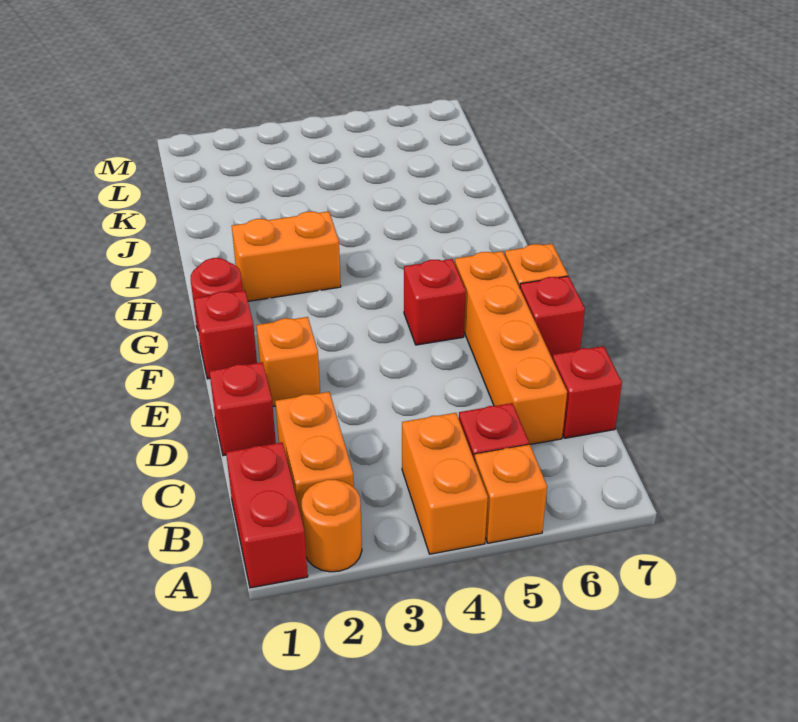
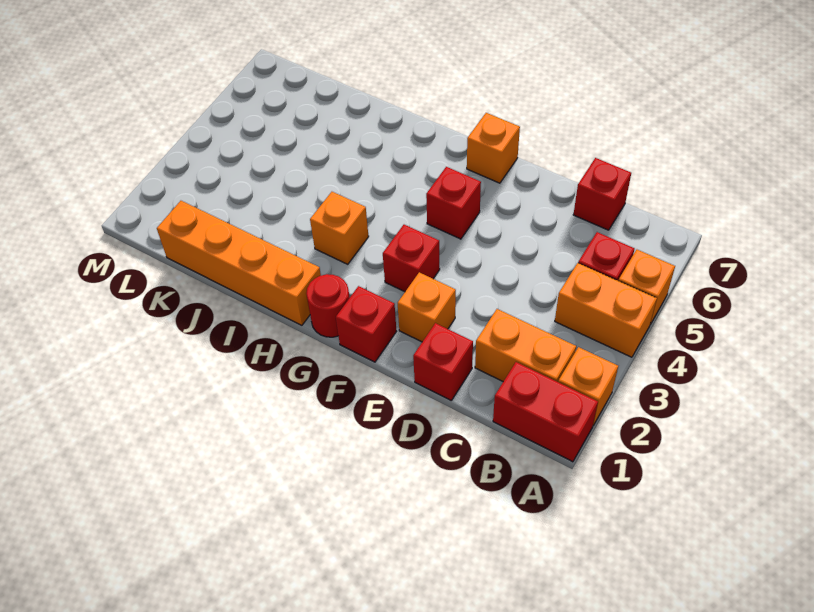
orange round brick A2 level 1 -> orange brick A2 level 1
orange brick C6:F6 level 1 -> orange brick H1:K1 level 1
red brick E7 level 1 -> red brick F3 level 1
orange brick H2:H3 level 1 -> orange brick H3 level 1

